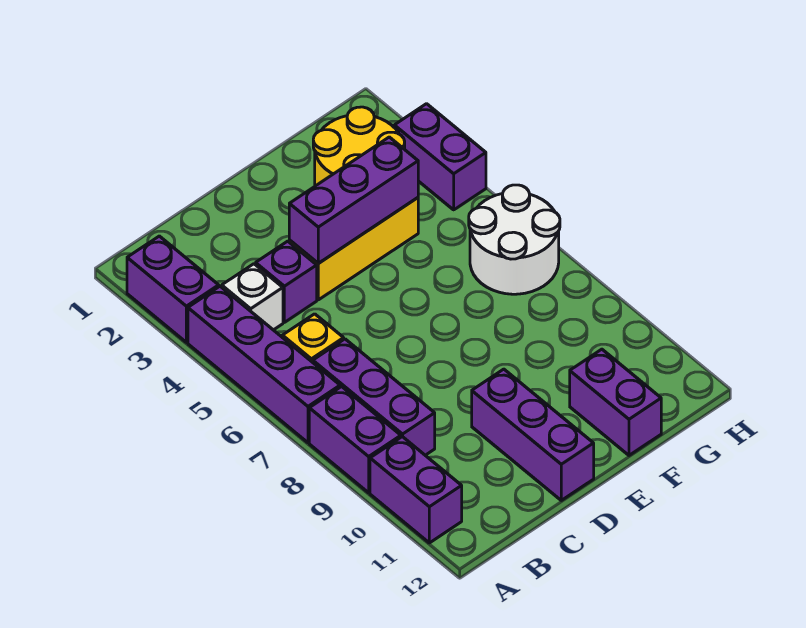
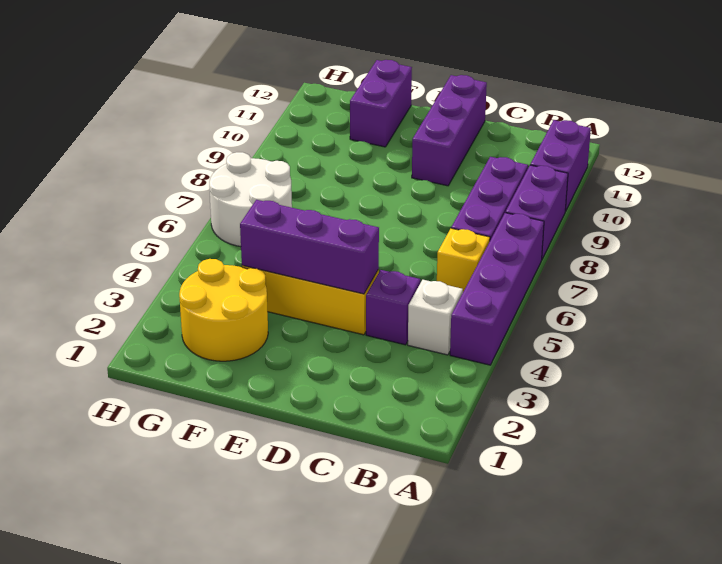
purple brick A2:A3 level 1 -> none
purple brick H3:H4 level 1 -> none

